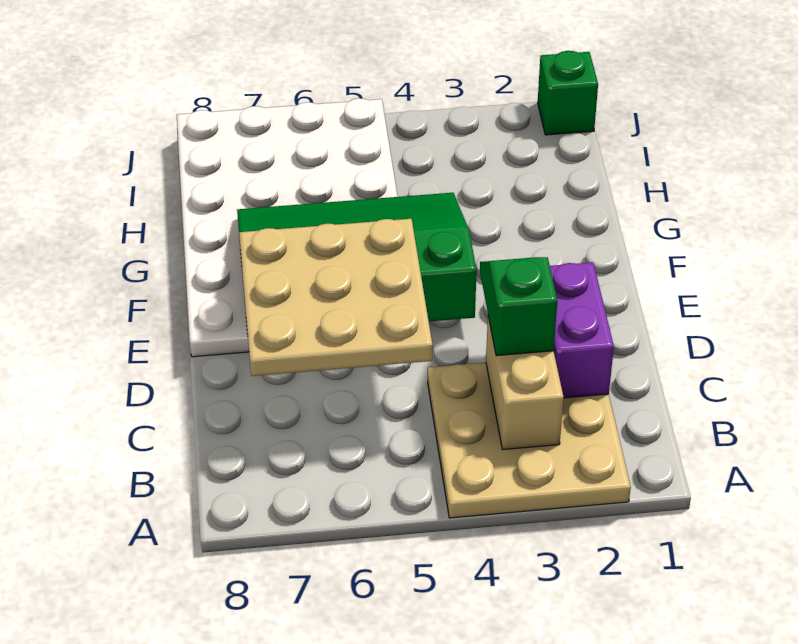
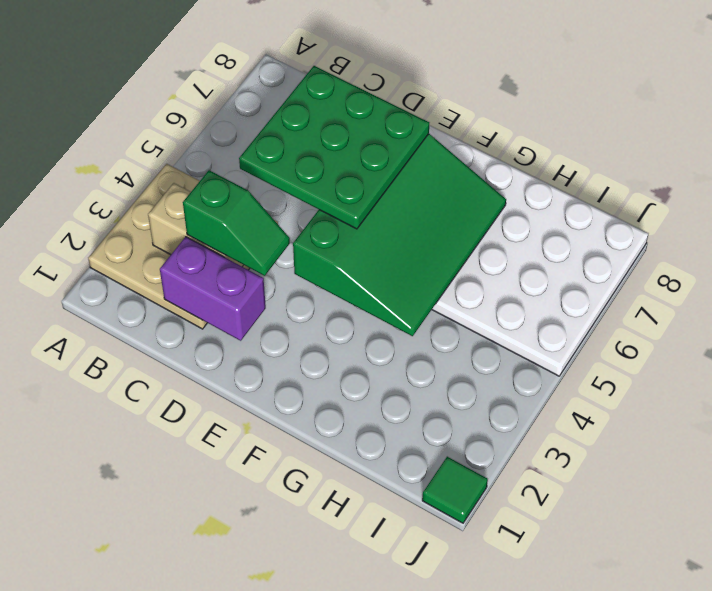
tan plate C5:E7 level 3 -> green plate C5:E7 level 3
green brick J1 level 1 -> green tile J1 level 1

